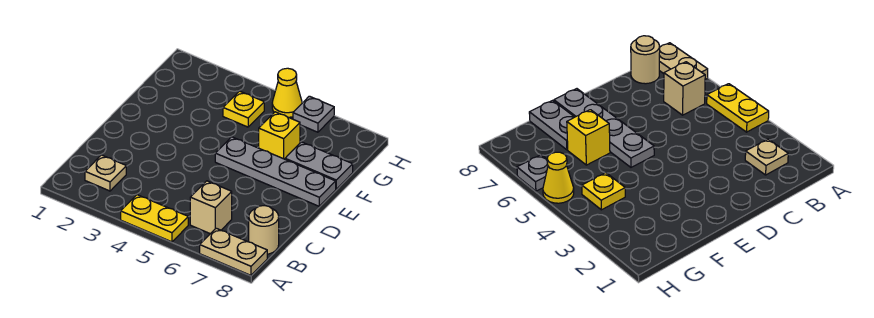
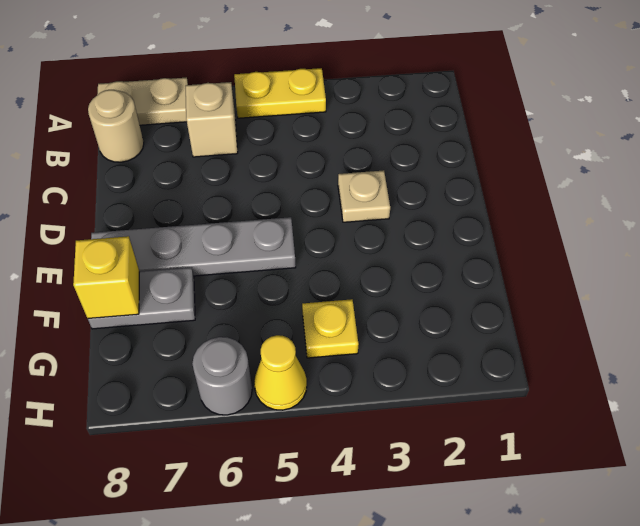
tan plate B2 level 1 -> tan plate D3 level 1
yellow brick F6 level 1 -> yellow brick F8 level 2
grey plate H6 level 1 -> grey round brick H6 level 1

